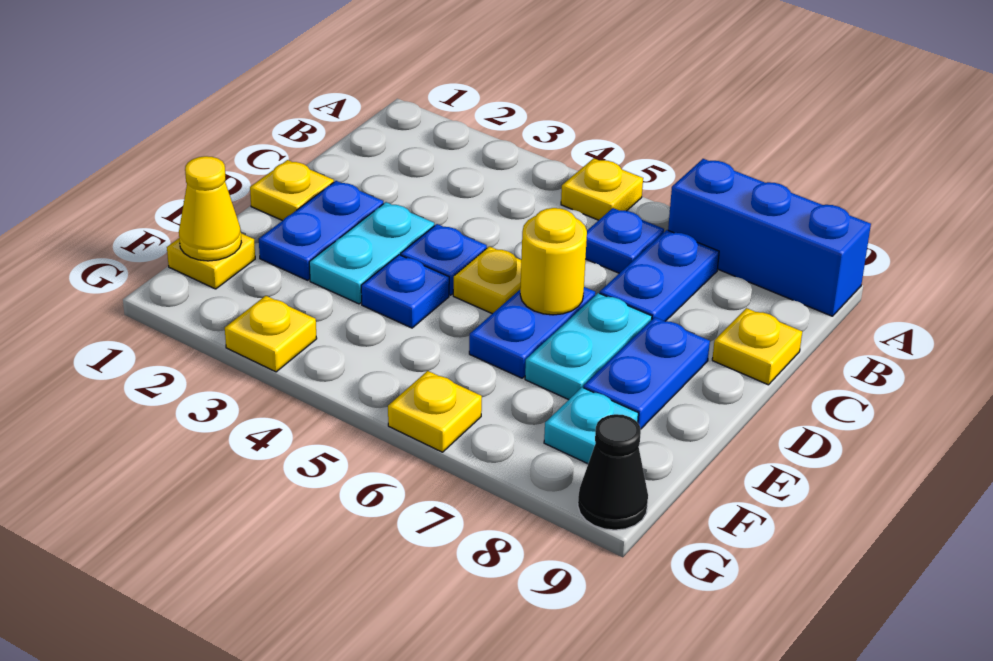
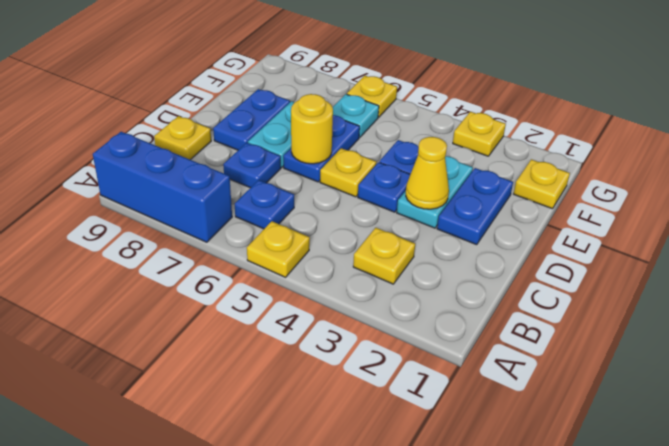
blue plate B7:C7 level 1 -> blue plate C7 level 1
yellow plate D1 level 1 -> yellow plate B3 level 1
yellow cone F1 level 2 -> yellow cone D3 level 2
cyan plate F8 level 1 -> cyan plate F6 level 1
black cone G9 level 1 -> none

